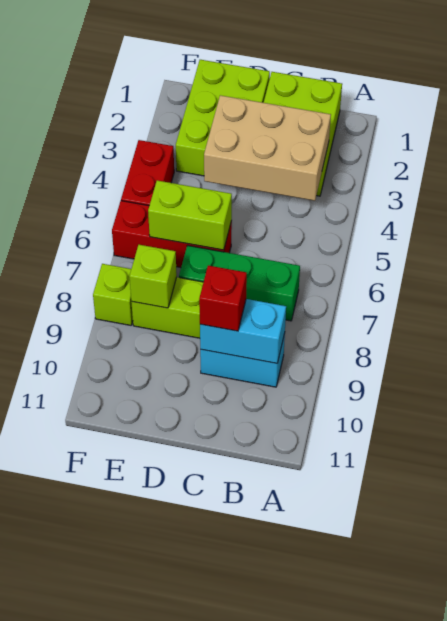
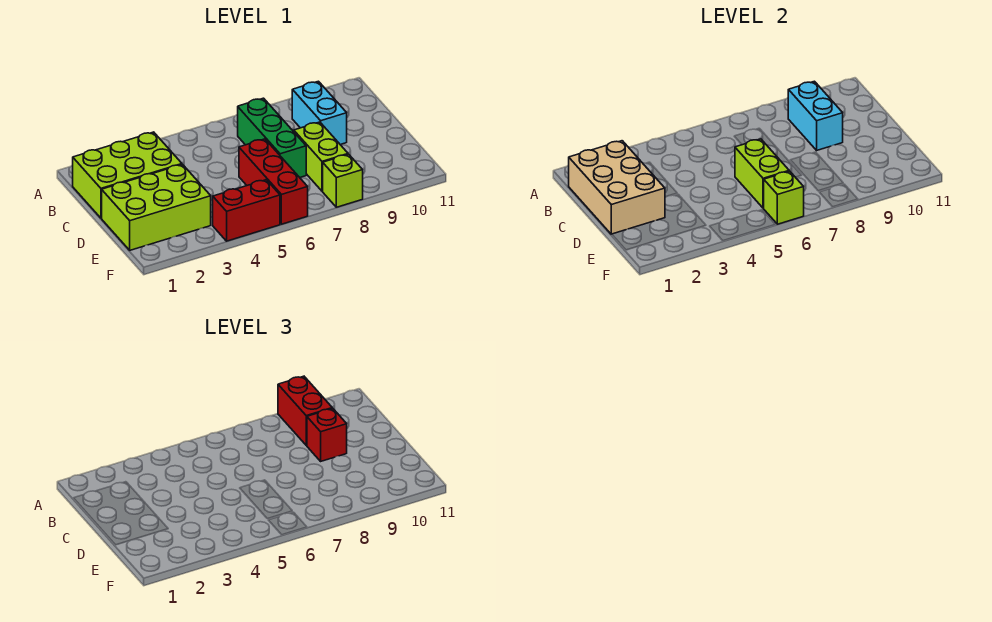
none -> red brick A9:B9 level 3
tan brick B3:D4 level 2 -> tan brick B1:D2 level 2
lime brick E8 level 2 -> lime brick F6 level 2

